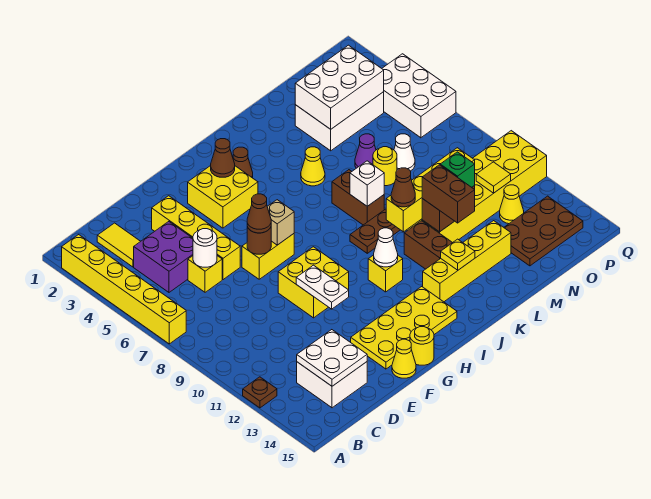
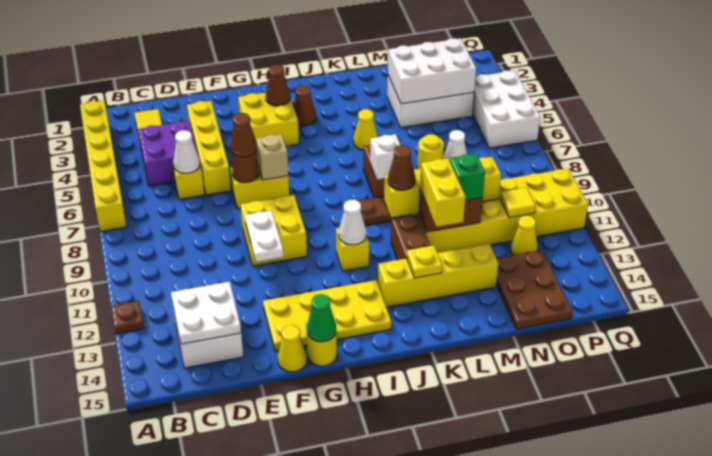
white round brick D6 level 2 -> white cone D6 level 2
none -> green cone G15 level 2
brown brick L11:L12 level 3 -> yellow brick L11:L12 level 3
purple cone M6 level 1 -> none
brown plate N13:P14 level 1 -> brown plate N13:O15 level 1

